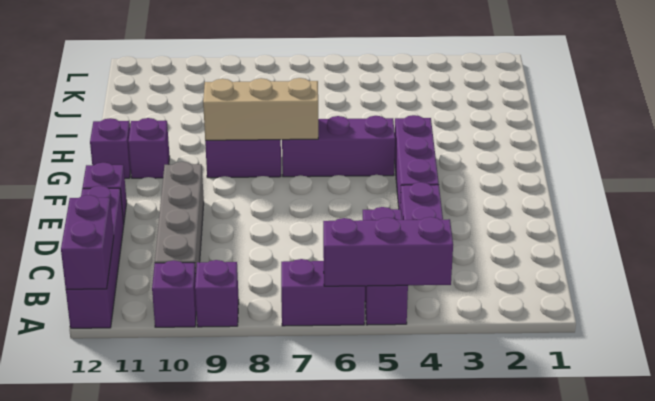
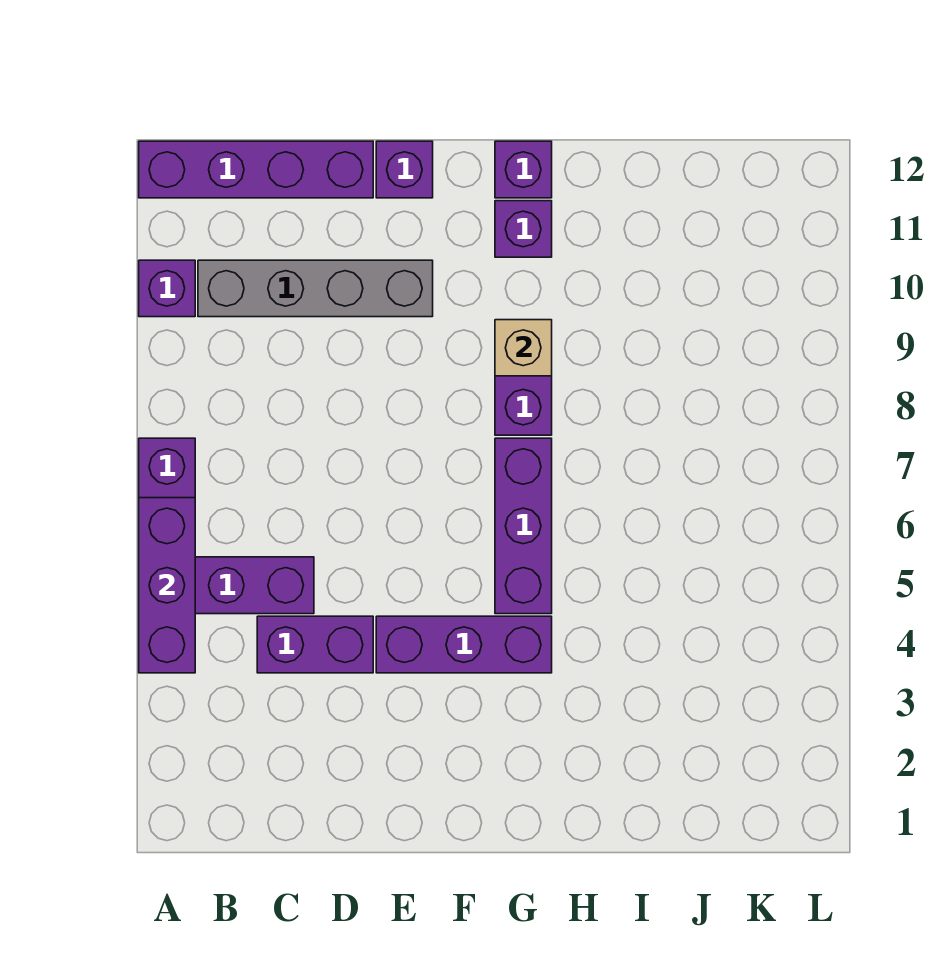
purple brick A9 level 1 -> none
purple brick A12:B12 level 2 -> none
tan brick G7:G9 level 2 -> tan brick G9 level 2

